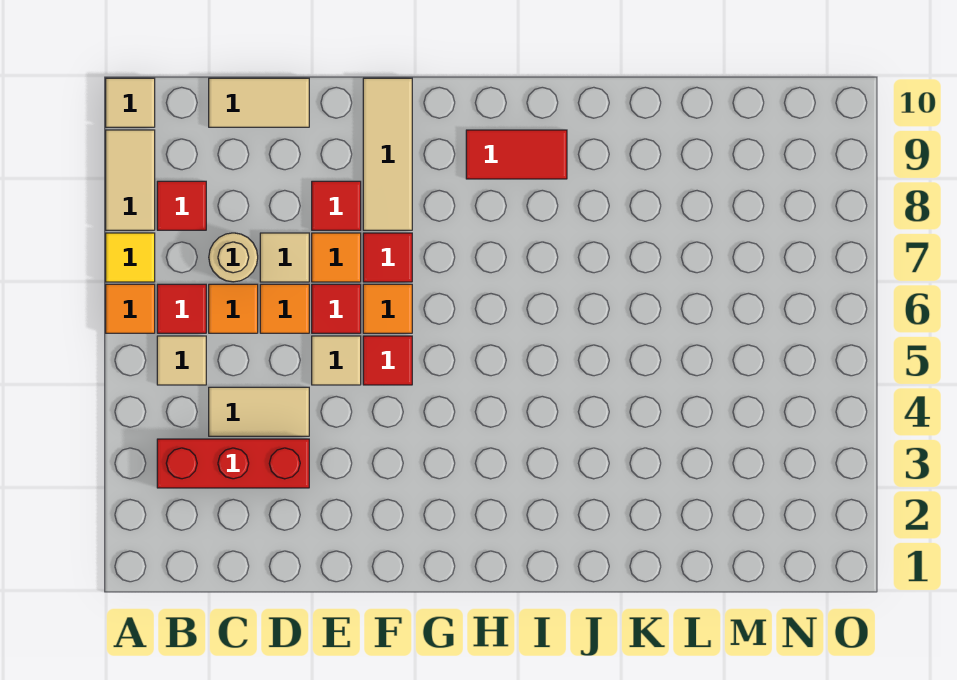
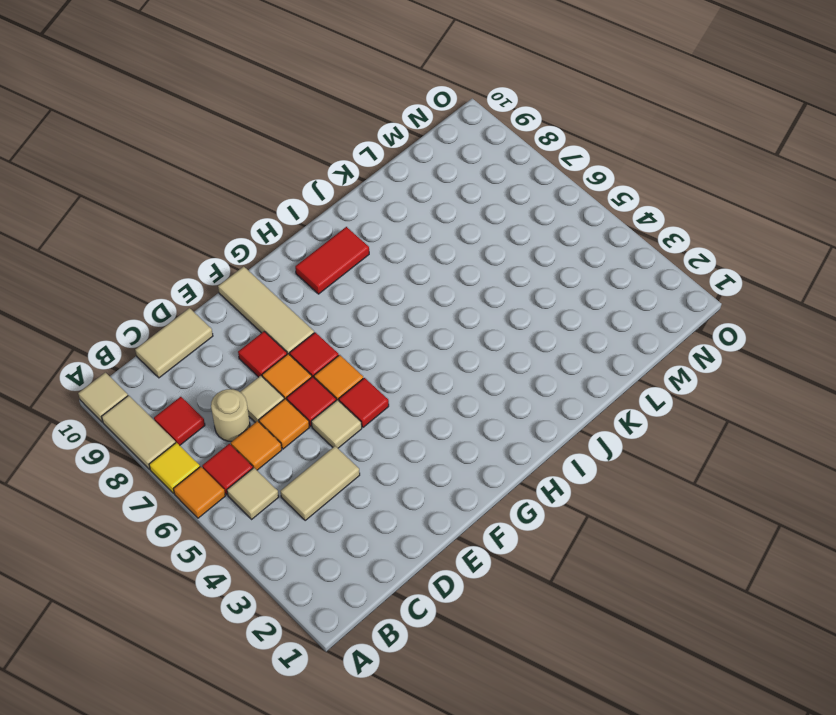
red brick B3:D3 level 1 -> none

